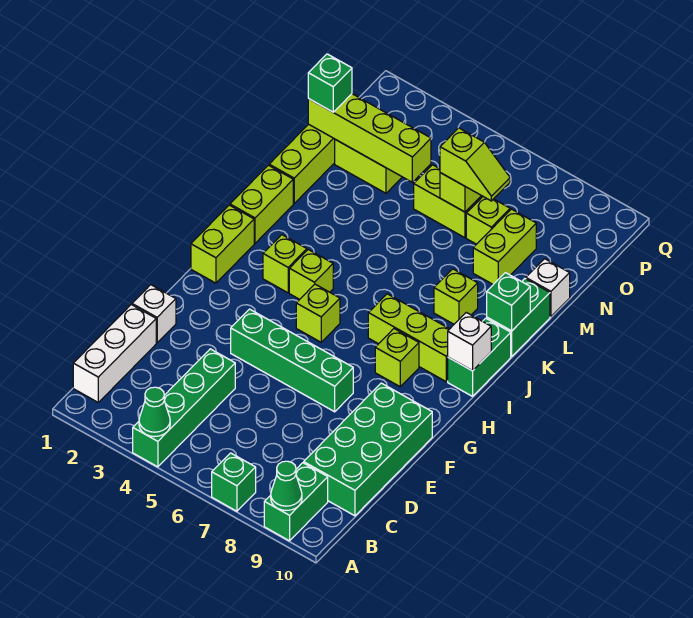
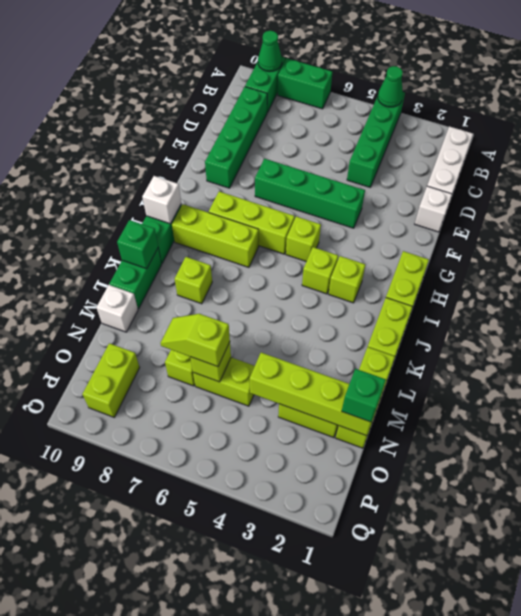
green brick A7 level 1 -> green brick A7:A8 level 1
green brick C9:F10 level 1 -> green brick C9:F9 level 1
lime brick H8 level 1 -> lime brick H6:H8 level 1
lime brick M8:N8 level 1 -> lime brick O9:P9 level 1

